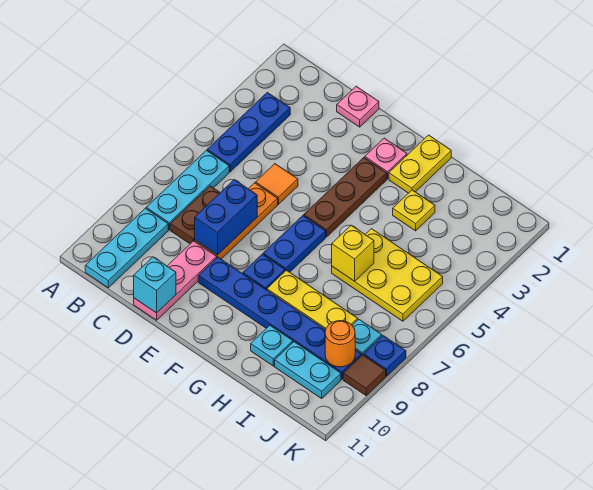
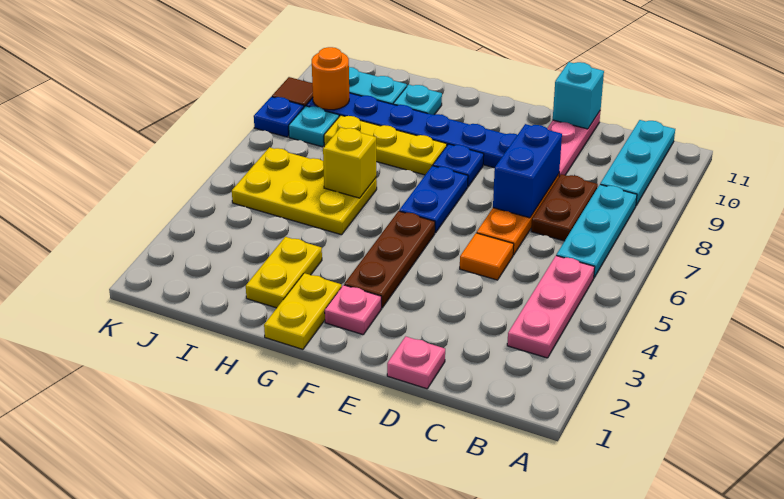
blue plate B3:B5 level 1 -> pink plate B3:B5 level 1
yellow plate H3 level 1 -> yellow plate H2:H3 level 1

